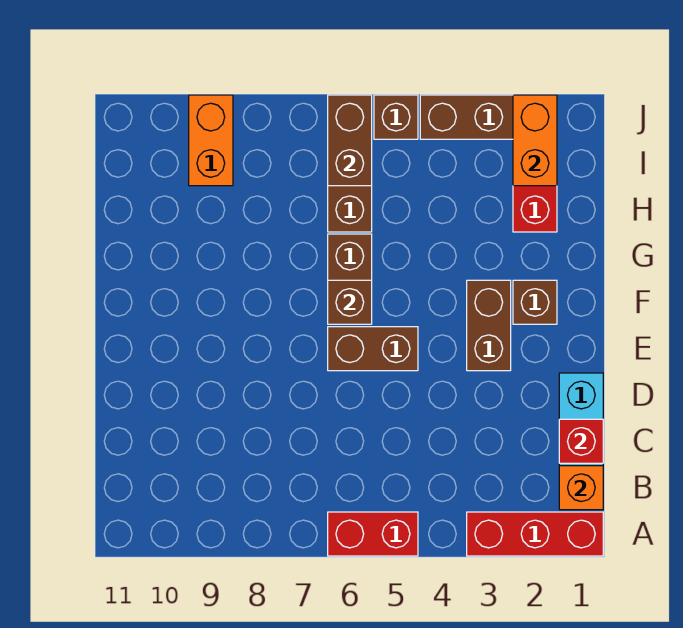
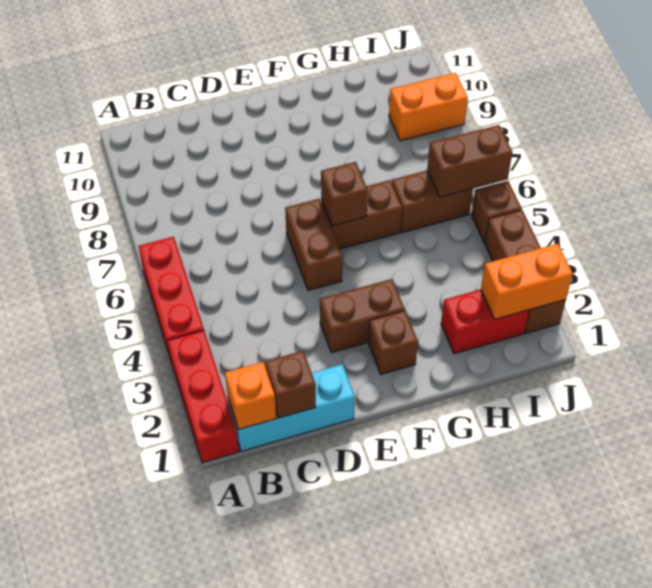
red brick A5:A6 level 1 -> red brick A4:A6 level 1
red brick C1 level 2 -> brown brick C1 level 2

